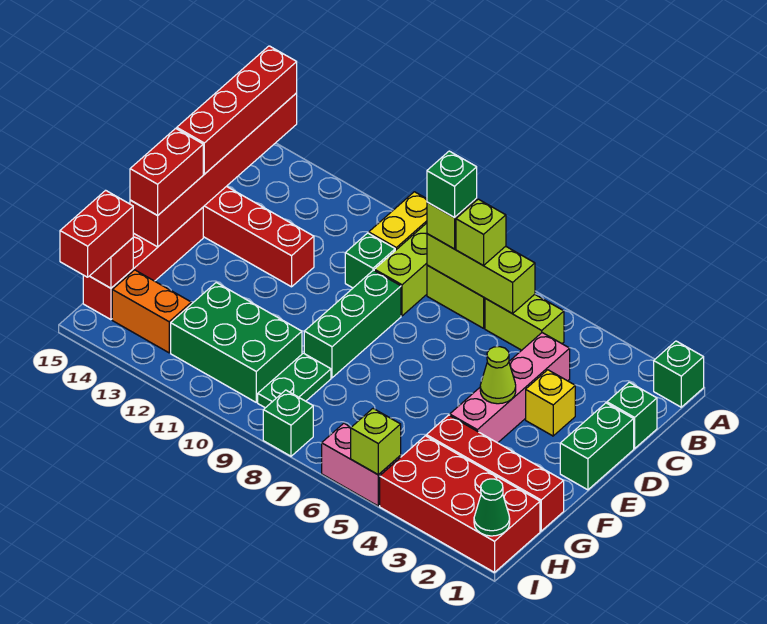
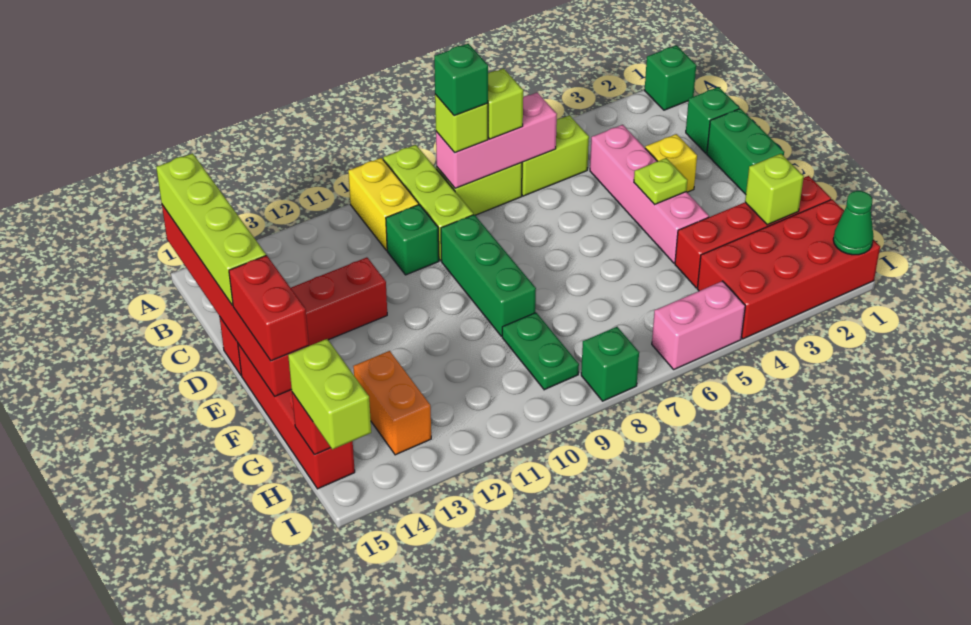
red brick A15:D15 level 3 -> lime brick A15:D15 level 3
lime brick B6:B8 level 2 -> pink brick B6:B8 level 2
lime cone E4 level 2 -> lime plate E4 level 2
green brick G10:H12 level 1 -> none
orange brick H13:H14 level 1 -> orange brick G13:H13 level 1
red brick H15:I15 level 3 -> lime brick H15:I15 level 3
lime brick I5 level 2 -> lime brick G2 level 2

